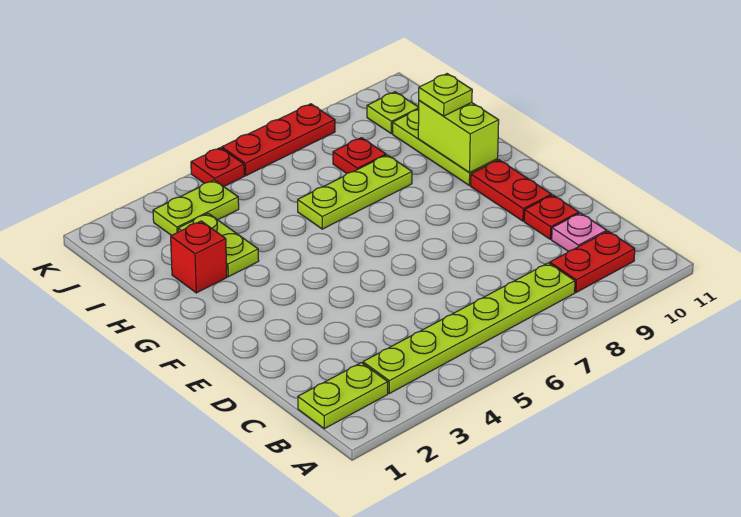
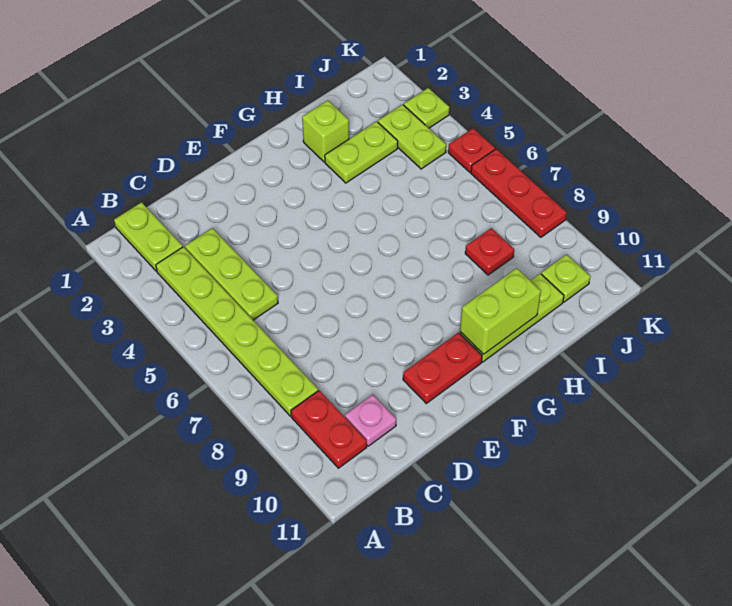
red plate D10 level 1 -> none
red brick H2 level 1 -> lime brick H2 level 1
lime plate H6:H8 level 1 -> lime plate C3:C5 level 1
lime plate H10 level 3 -> lime plate K3 level 1

